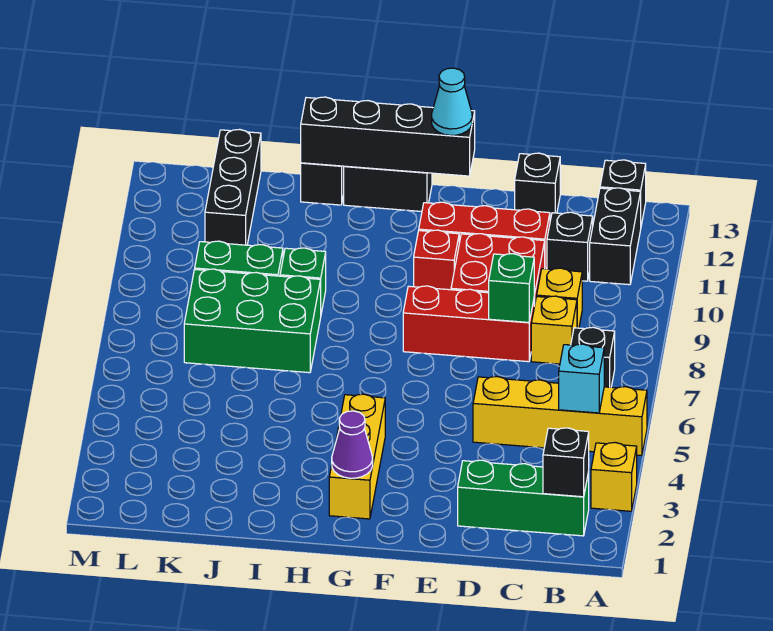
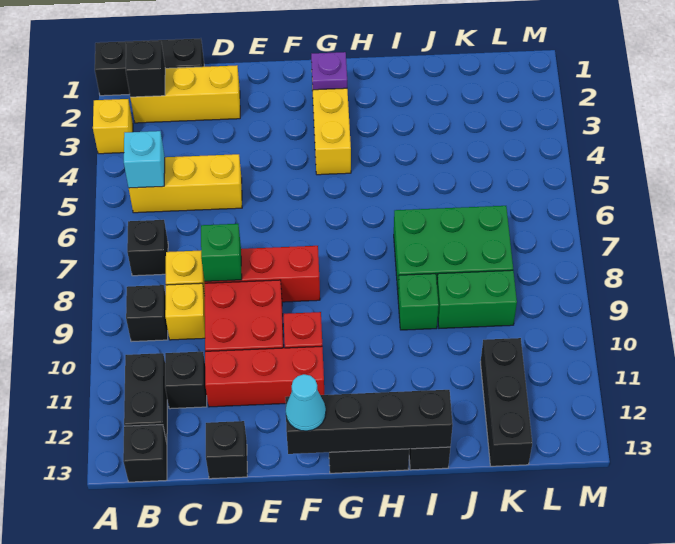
none -> black brick A1:C1 level 1
yellow brick A5:D5 level 1 -> yellow brick B5:D5 level 1
green brick B2:D2 level 1 -> yellow brick B2:D2 level 1
none -> black brick B9 level 1
purple cone G2 level 2 -> purple plate G2 level 2

